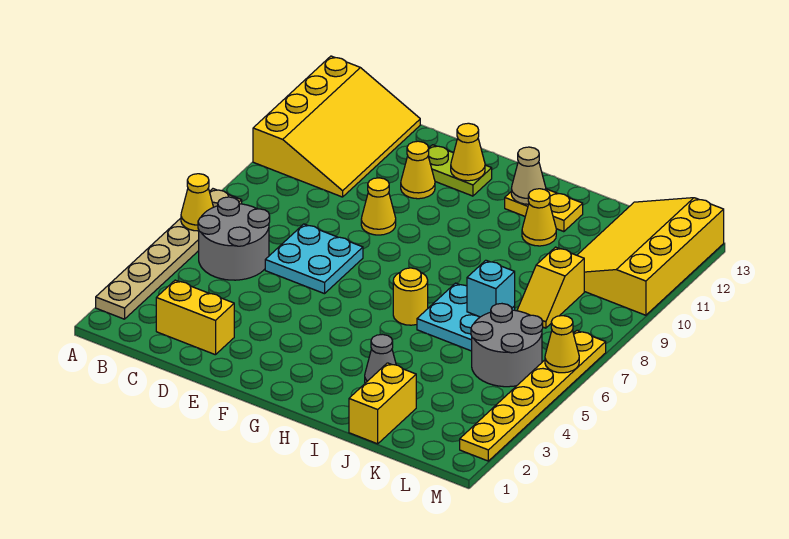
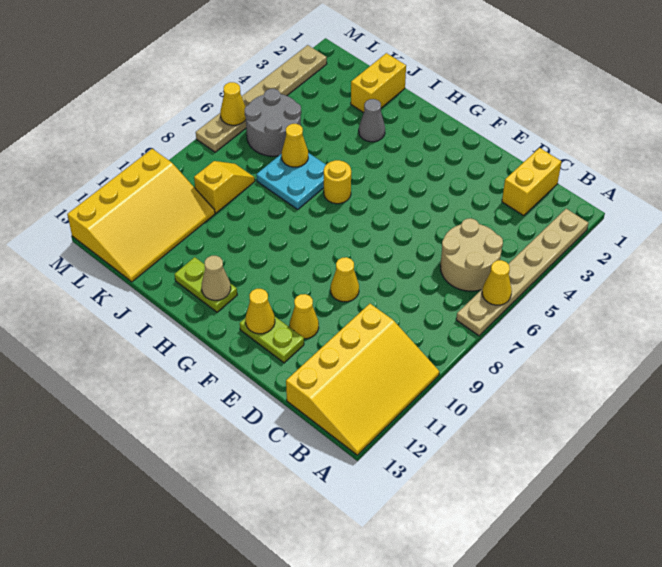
yellow slope A10:C13 level 1 top A -> yellow slope A10:C13 level 1 top C
grey round brick B5:C6 level 1 -> tan round brick B5:C6 level 1
yellow brick C2:D2 level 1 -> yellow brick C1:C2 level 1
cyan plate D6:E7 level 1 -> none
yellow plate H12:I12 level 1 -> lime plate H12:I12 level 1
yellow cone I11 level 1 -> yellow cone J6 level 2
cyan brick J7 level 2 -> none
yellow plate M2:M7 level 1 -> tan plate M2:M7 level 1

